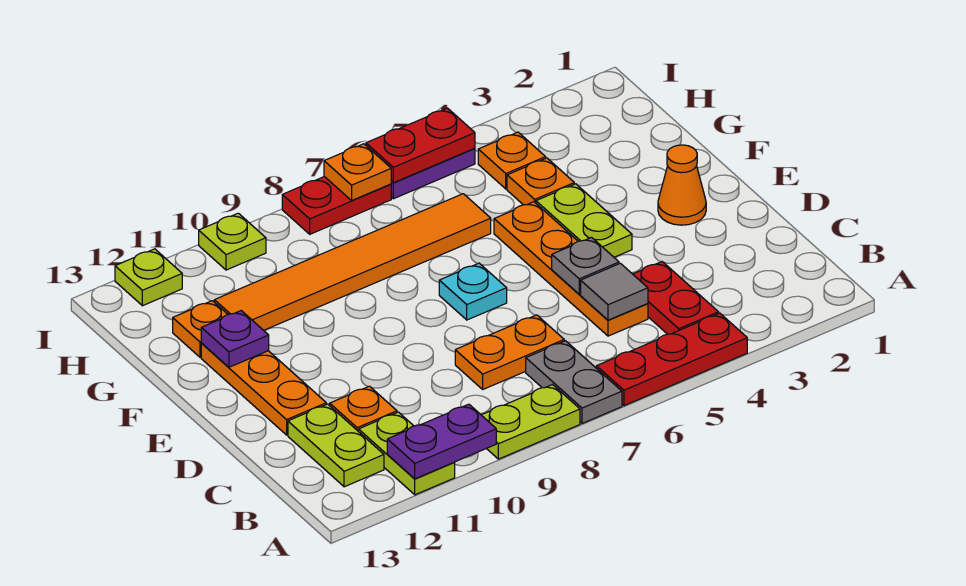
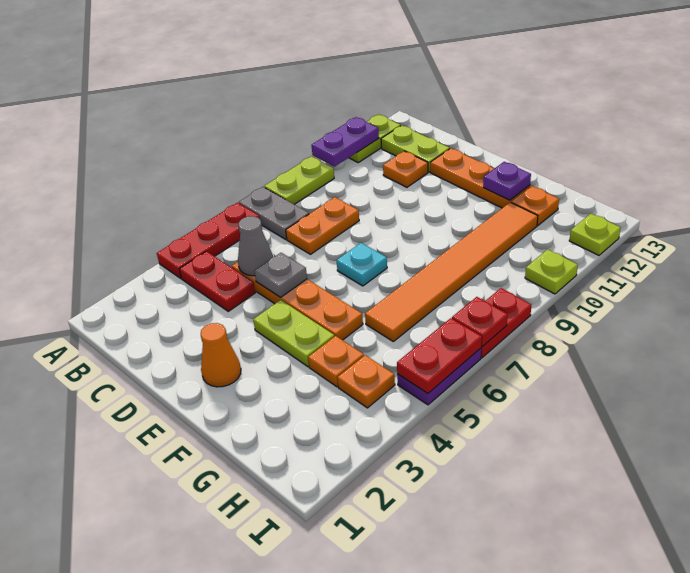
lime plate A11:B11 level 1 -> lime plate A11:A12 level 1
grey tile C5 level 2 -> grey cone C5 level 2
orange plate I7 level 2 -> red plate I7 level 2

